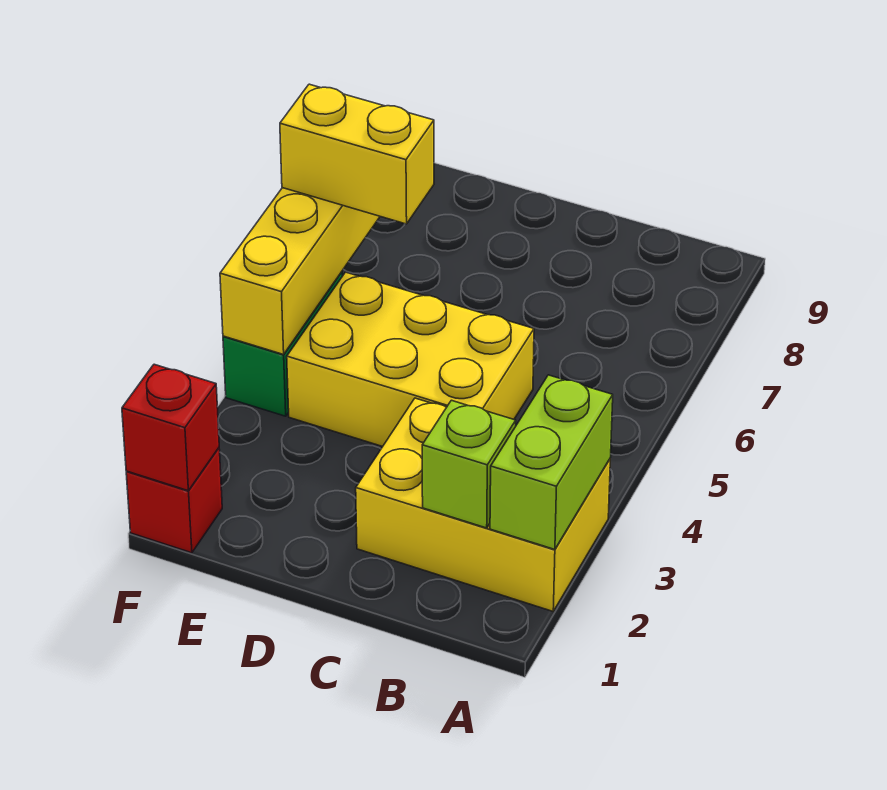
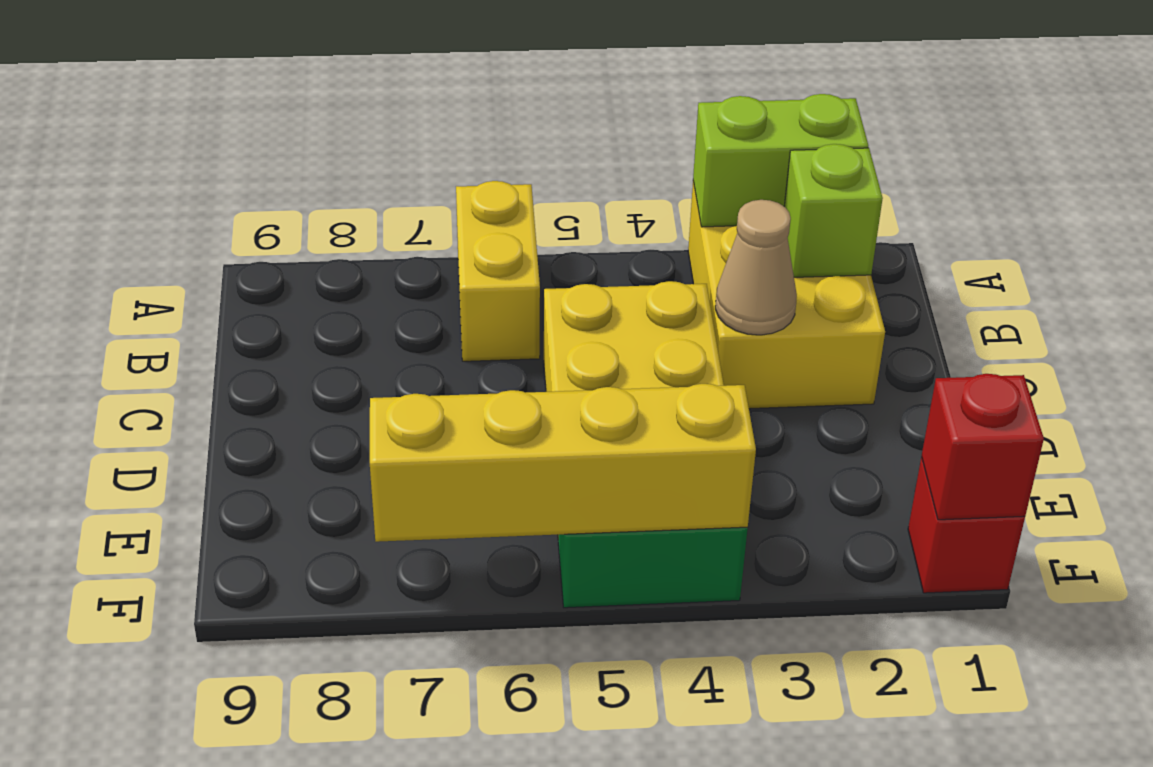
none -> tan cone C3 level 2
yellow brick E6:F6 level 3 -> yellow brick A6:B6 level 1

